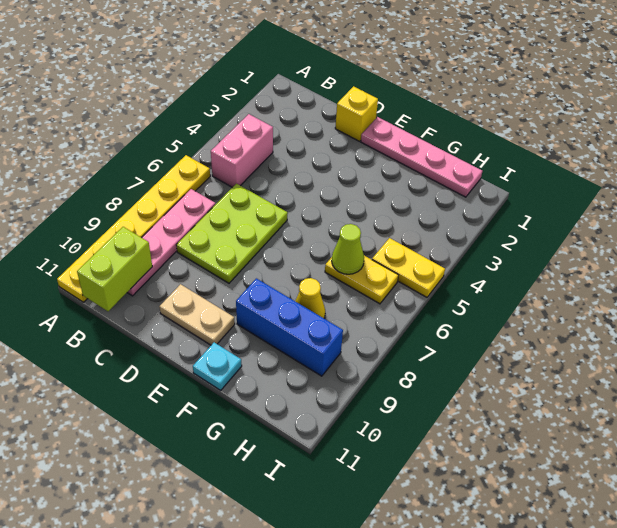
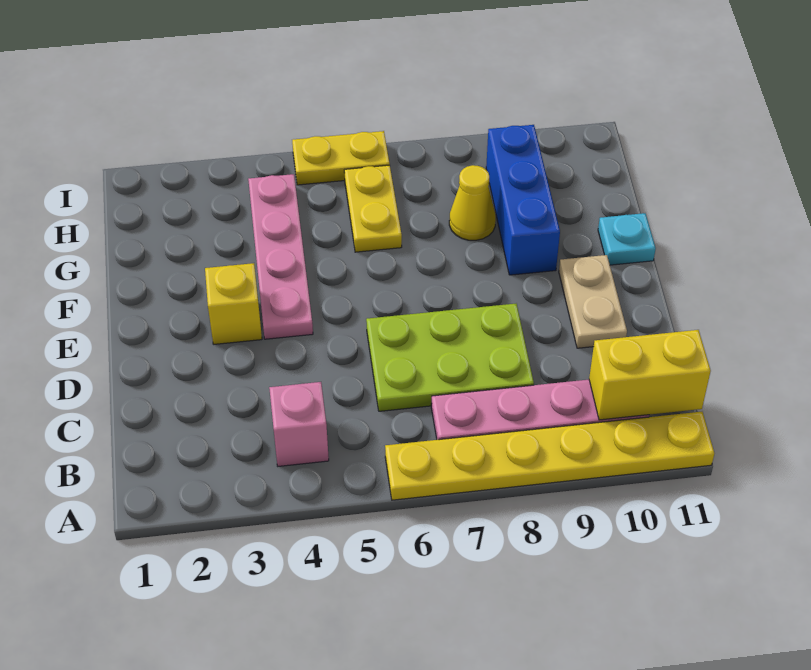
pink brick B4:B5 level 1 -> pink brick B4 level 1
lime brick B10:B11 level 2 -> yellow brick B10:B11 level 2
yellow brick D1 level 1 -> yellow brick E3 level 1
pink plate E1:H1 level 1 -> pink plate E4:H4 level 1
lime cone G6 level 2 -> none
yellow plate H5:I5 level 1 -> yellow plate I5:I6 level 1

